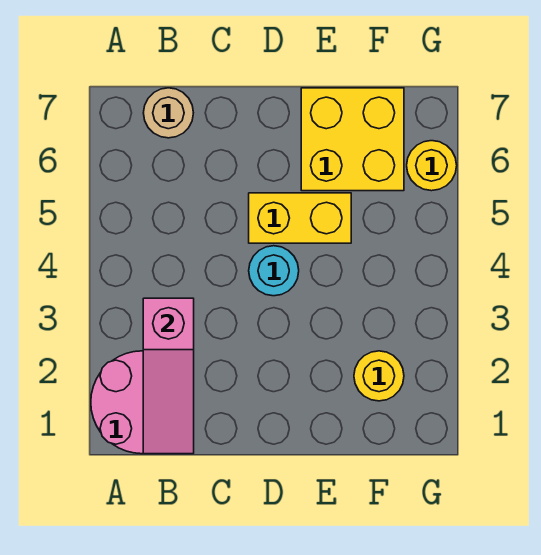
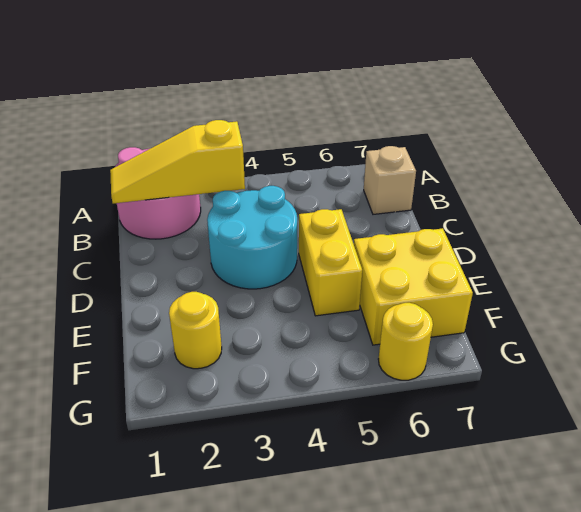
pink slope B1:B3 level 2 top 3 -> yellow slope B1:B3 level 2 top 3
tan round brick B7 level 1 -> tan brick B7 level 1
cyan round brick D4 level 1 -> cyan round brick C3:D4 level 1

